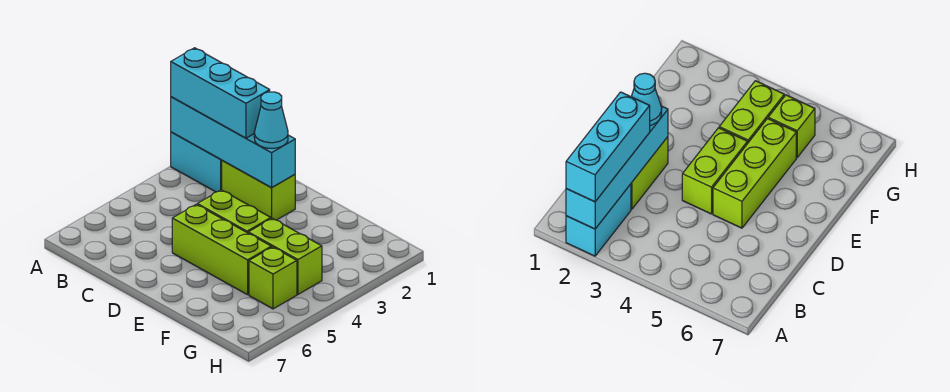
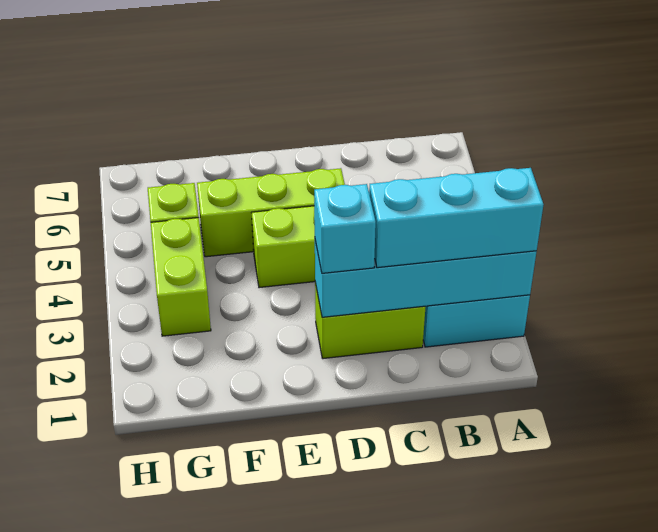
cyan cone D2 level 3 -> cyan brick D2 level 3
lime brick F4:G4 level 1 -> lime brick G3:G4 level 1

